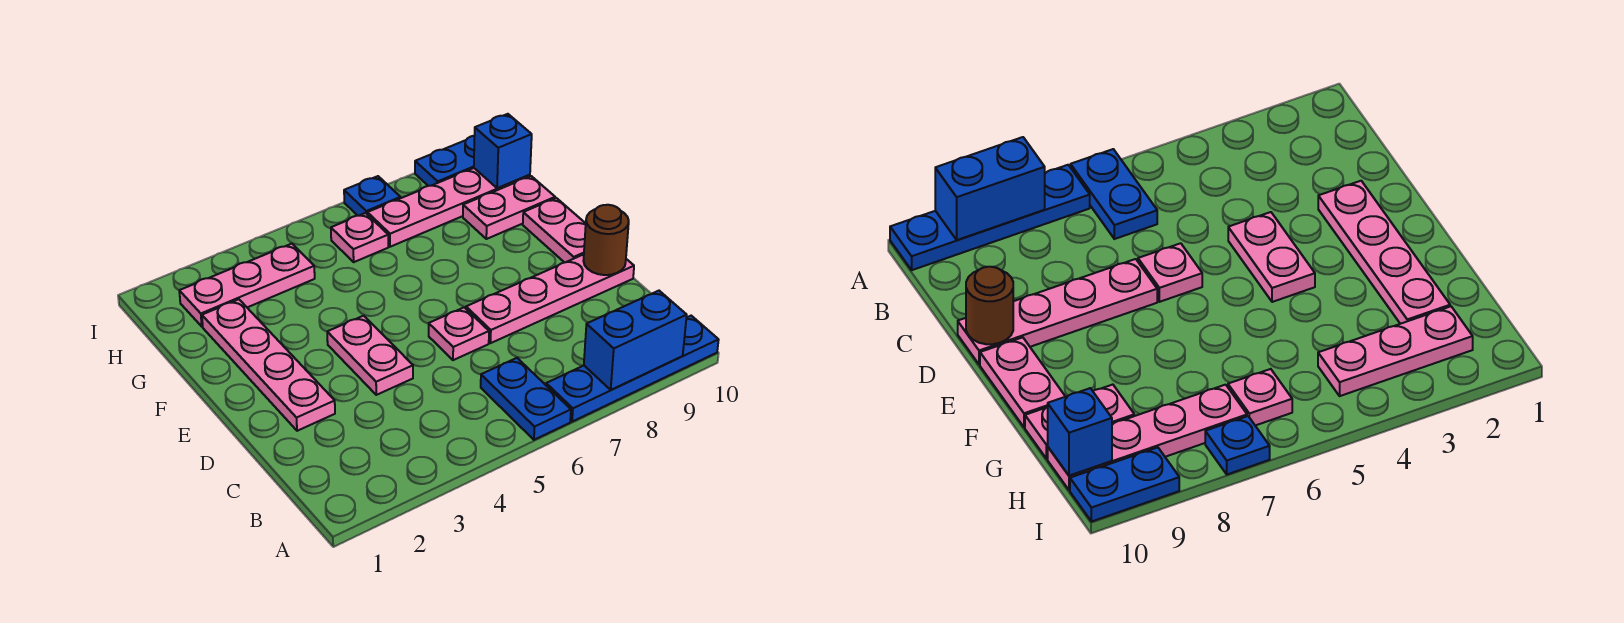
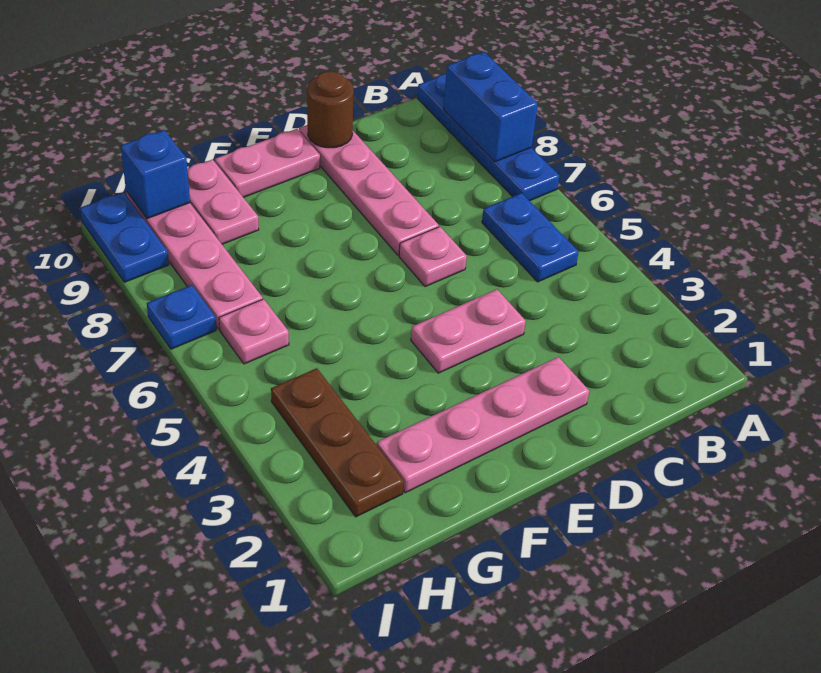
blue plate A6:B6 level 1 -> blue plate B5:B6 level 1
pink plate H2:H4 level 1 -> brown plate H2:H4 level 1

